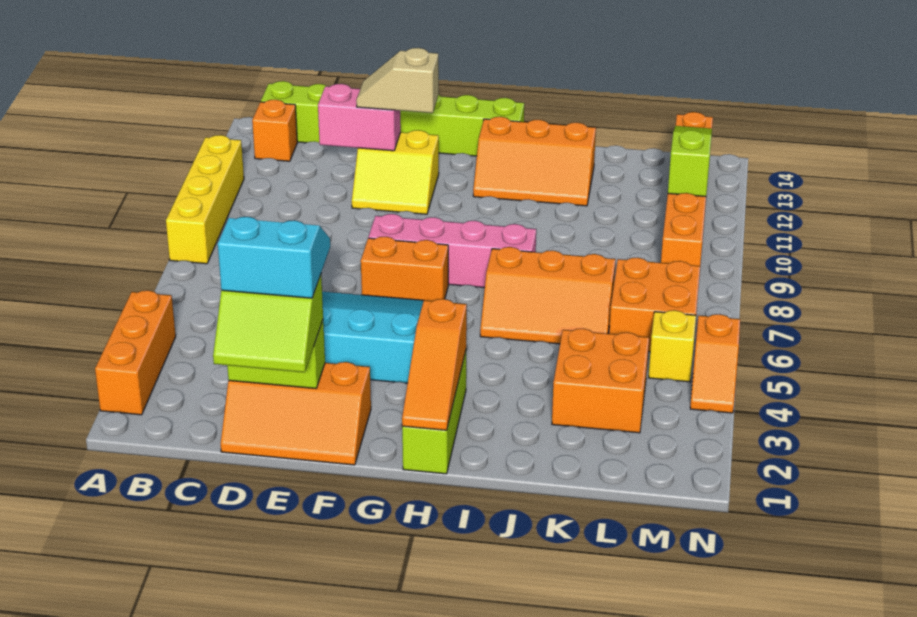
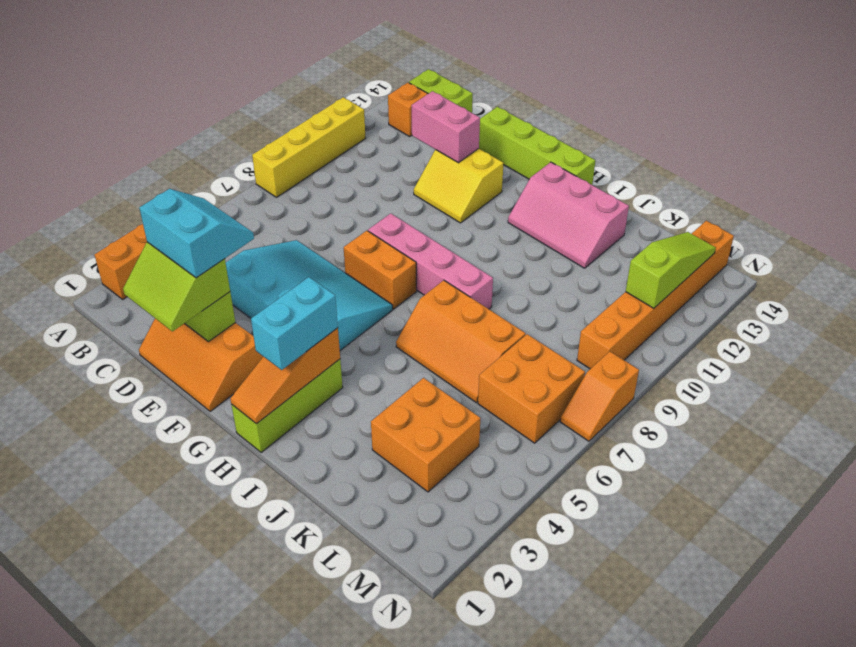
tan slope E12:F12 level 3 top F -> none
none -> cyan brick H2:H3 level 3
orange slope H12:J13 level 1 top 13 -> pink slope H12:J13 level 1 top 13
yellow brick M5 level 1 -> none
orange slope N4:N5 level 1 top 5 -> orange slope N7:N8 level 1 top 8

